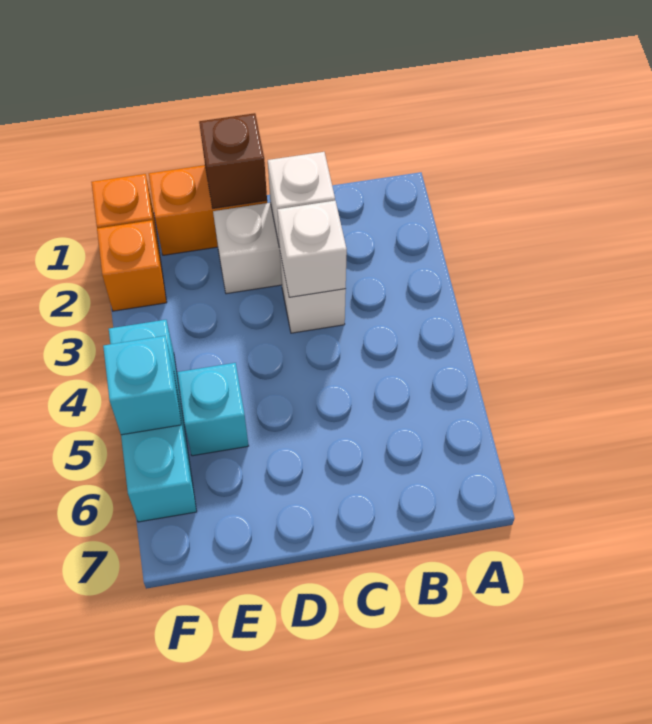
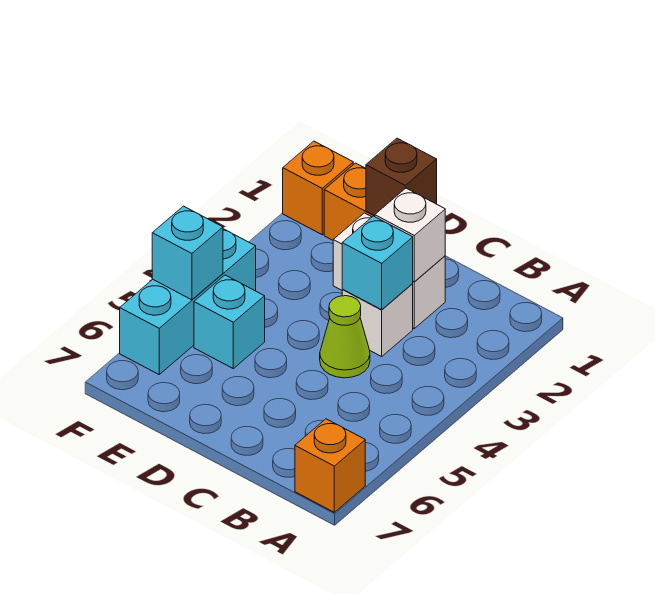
white brick C3 level 2 -> cyan brick C3 level 2
none -> lime cone C4 level 1
orange brick F2 level 1 -> orange brick A7 level 1

